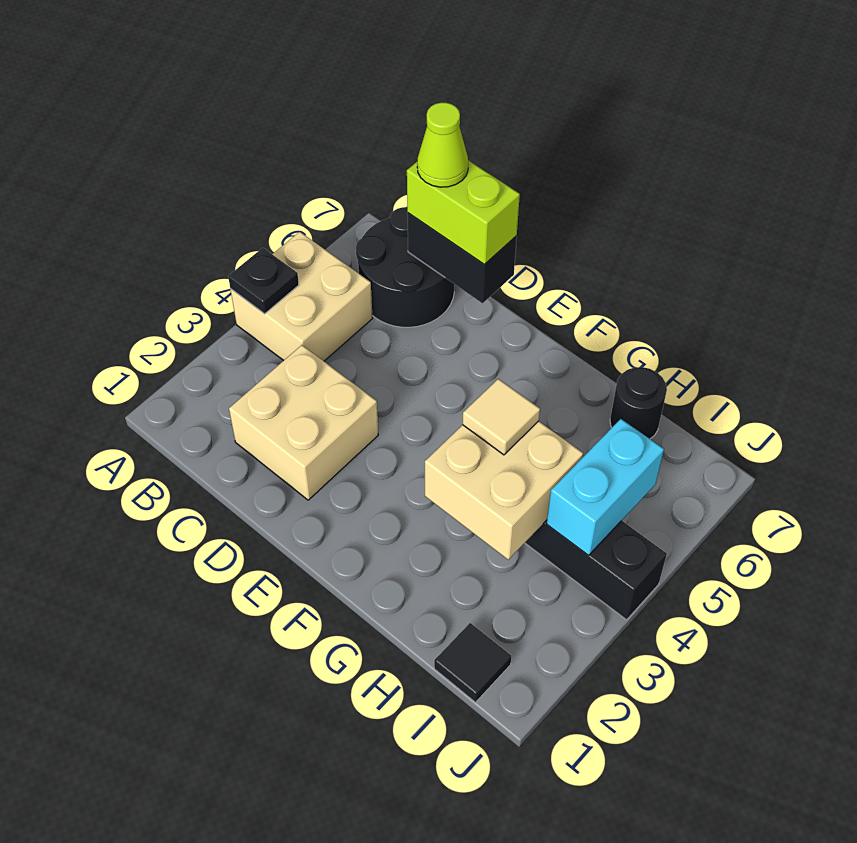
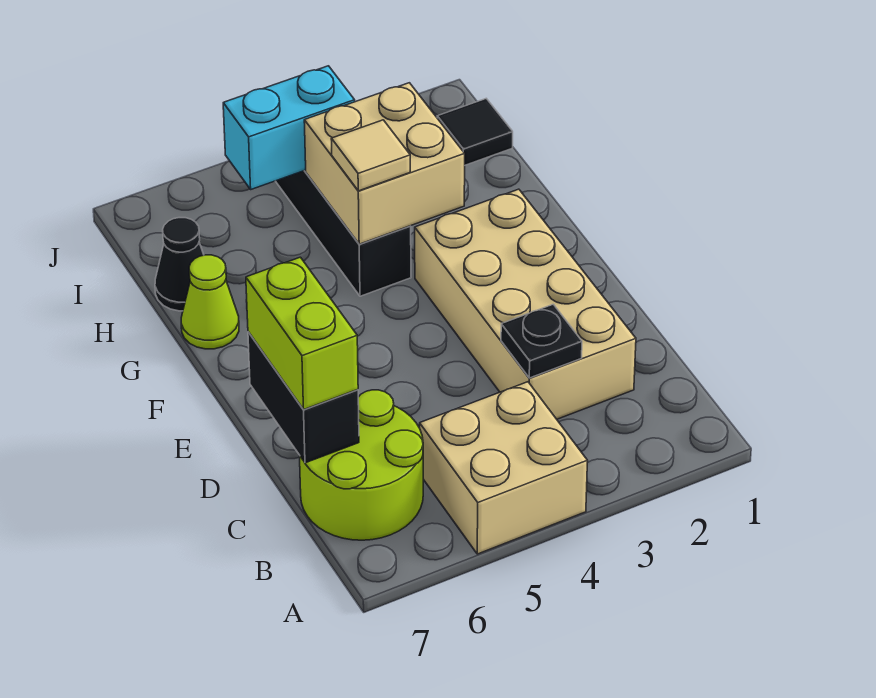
black plate A4 level 2 -> black plate C3 level 2
black round brick B6:C7 level 1 -> lime round brick B6:C7 level 1
tan brick C2:D3 level 1 -> tan brick C2:F3 level 1
lime cone C7 level 4 -> lime cone G7 level 1
black round brick H7 level 1 -> black cone H7 level 1

